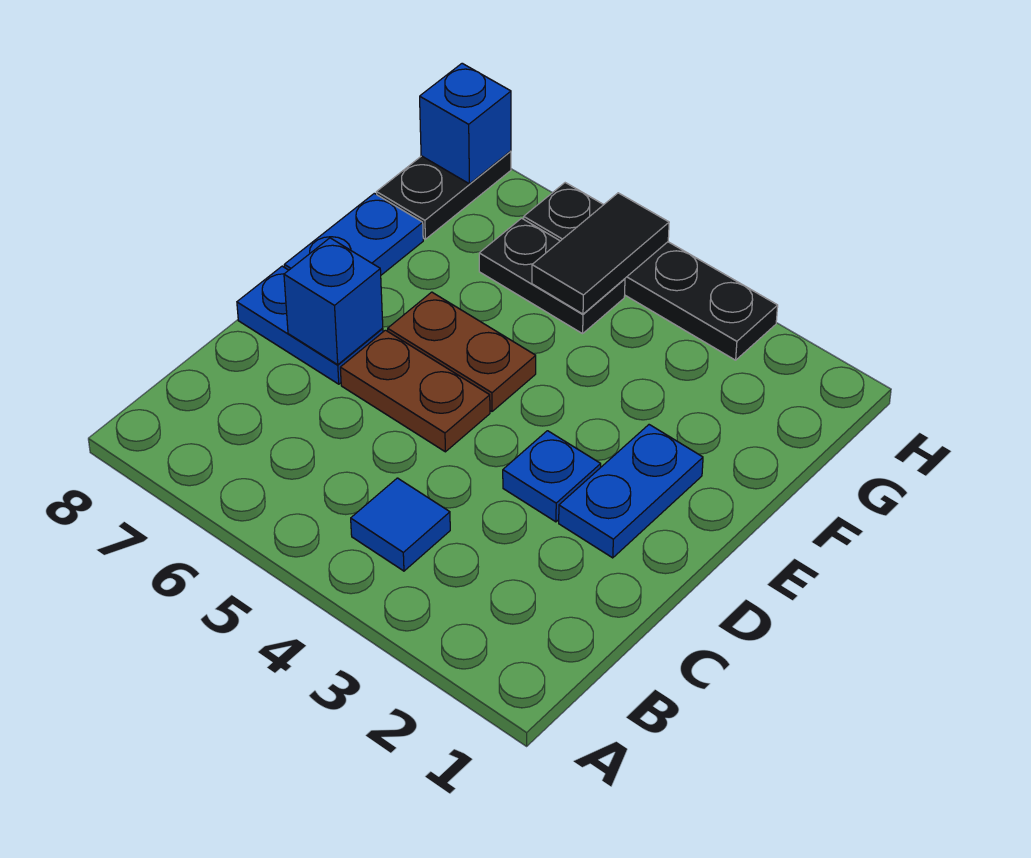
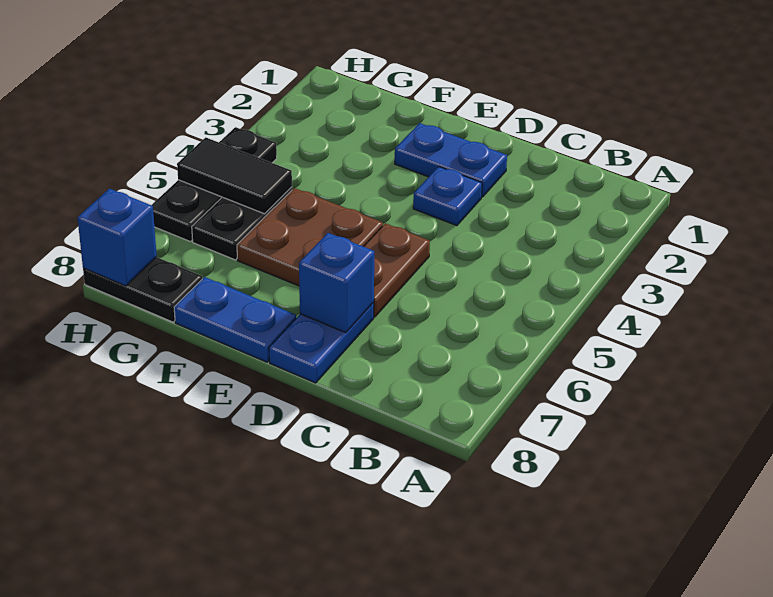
blue tile B4 level 1 -> none
brown plate E5:E6 level 1 -> brown plate E5:F6 level 1
black plate H3:H6 level 1 -> black plate H4:H6 level 1

